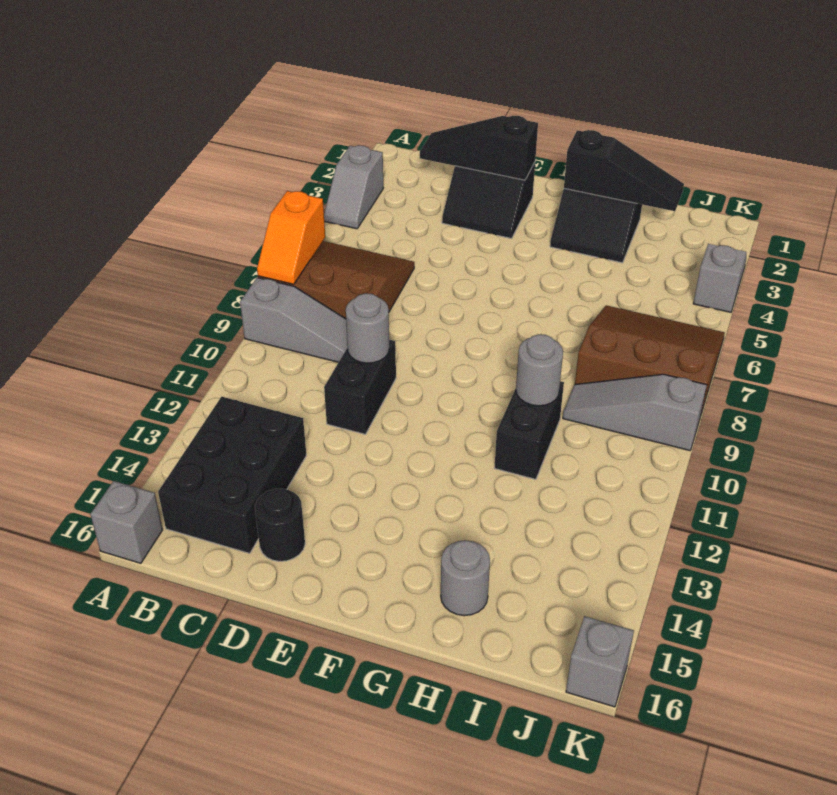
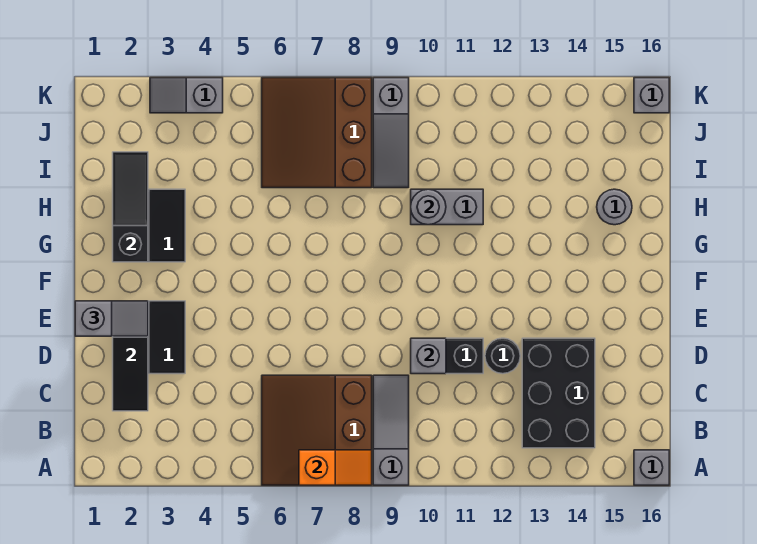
grey slope A3:A4 level 1 top 3 -> grey slope E1:E2 level 3 top 1
black brick B13:C15 level 1 -> black brick B13:D14 level 1
grey round brick D10 level 2 -> grey brick D10 level 2
black round brick D15 level 1 -> black round brick D12 level 1
black brick H10:H11 level 1 -> grey brick H10:H11 level 1

